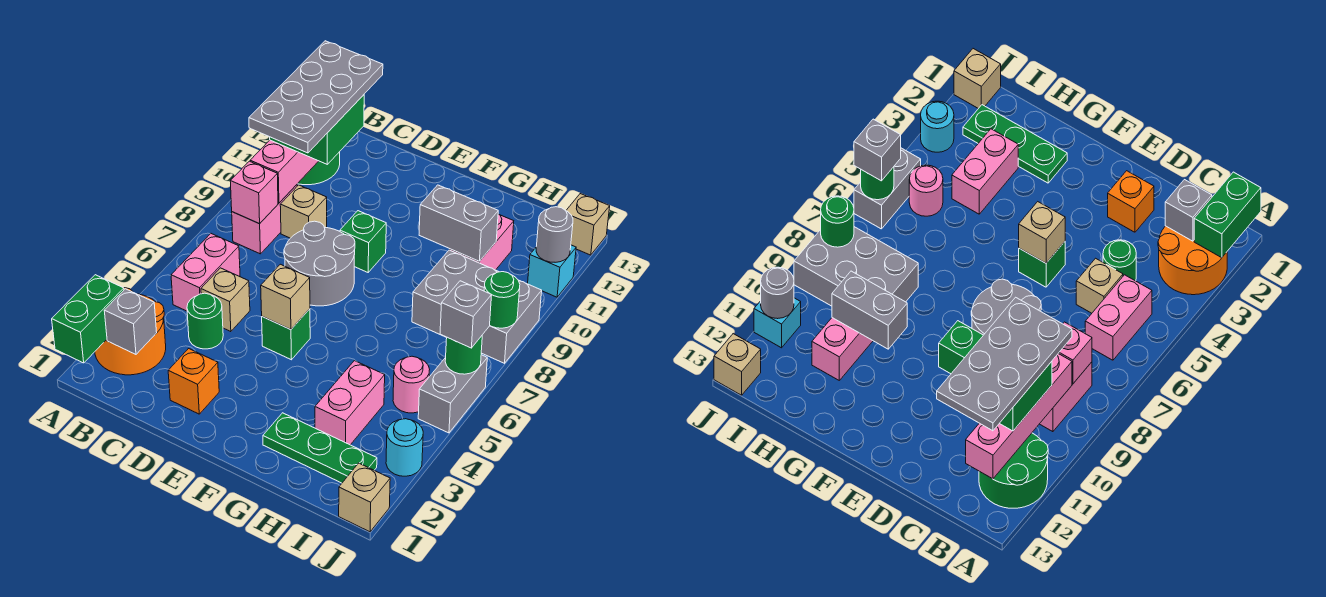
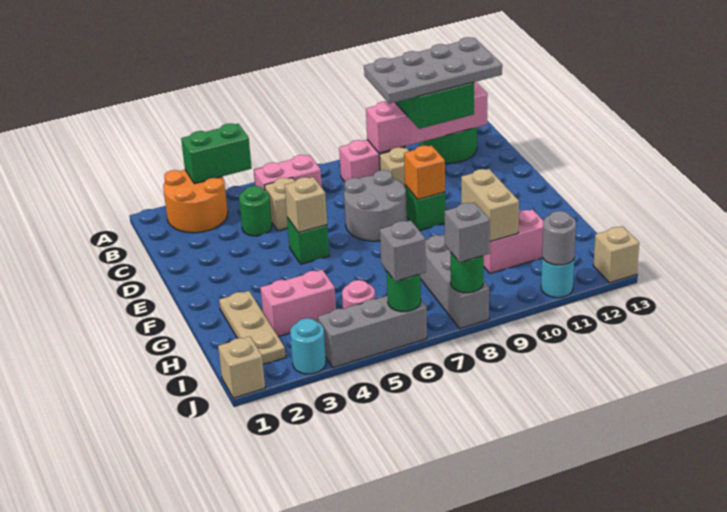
green brick A1:A2 level 2 -> green brick A3:A4 level 2
grey brick B2 level 2 -> grey brick J8 level 3
pink brick B8 level 2 -> none
orange brick D2 level 1 -> orange brick E9 level 2
green plate G2:I2 level 1 -> tan plate G2:I2 level 1
grey brick G10:H10 level 2 -> tan brick G10:H10 level 2
grey brick H8:J9 level 1 -> grey brick H8:J8 level 1
grey brick J5:J6 level 1 -> grey brick J4:J6 level 1
cyan brick J11 level 1 -> cyan round brick J11 level 1

